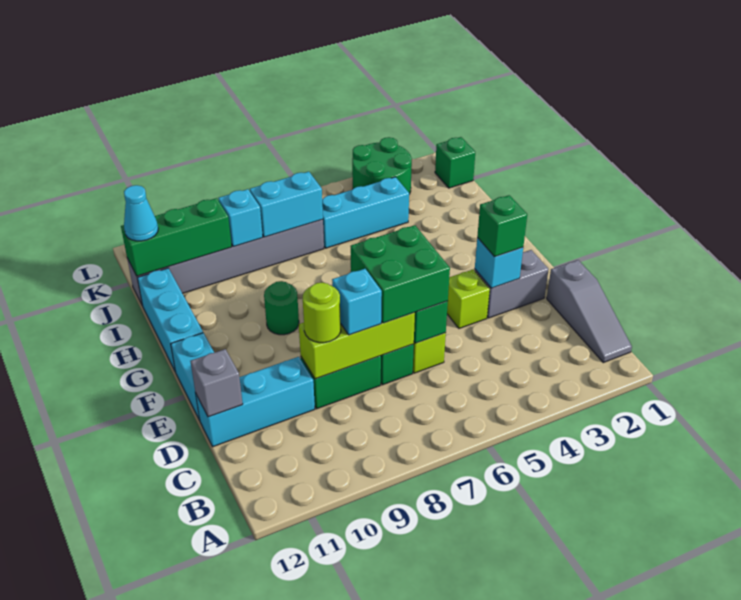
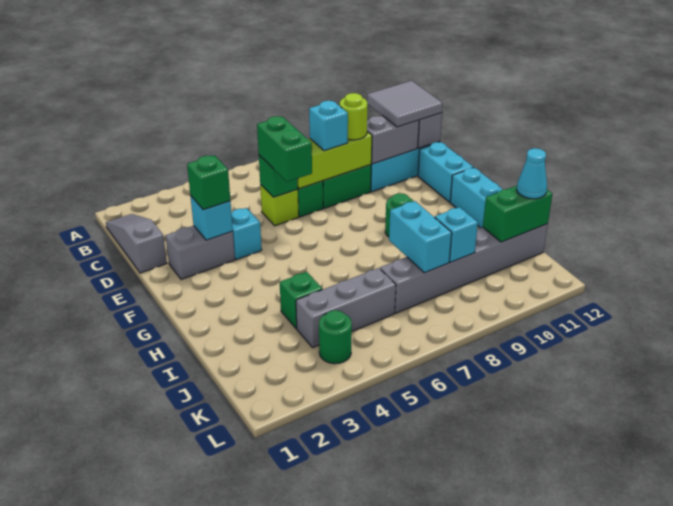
none -> grey tile C11:D12 level 3
green brick D6:E7 level 3 -> green brick D6:E6 level 3
none -> grey brick D10:D11 level 2
lime brick E4 level 1 -> cyan brick E4 level 1
cyan brick J4:J6 level 1 -> grey brick J4:J6 level 1
cyan brick J7:J8 level 2 -> cyan brick I8:J8 level 2
green brick J10:J12 level 2 -> green brick J11:J12 level 2
green brick K1 level 1 -> green brick I4 level 1
green round brick K3:L4 level 1 -> green round brick K4 level 1

